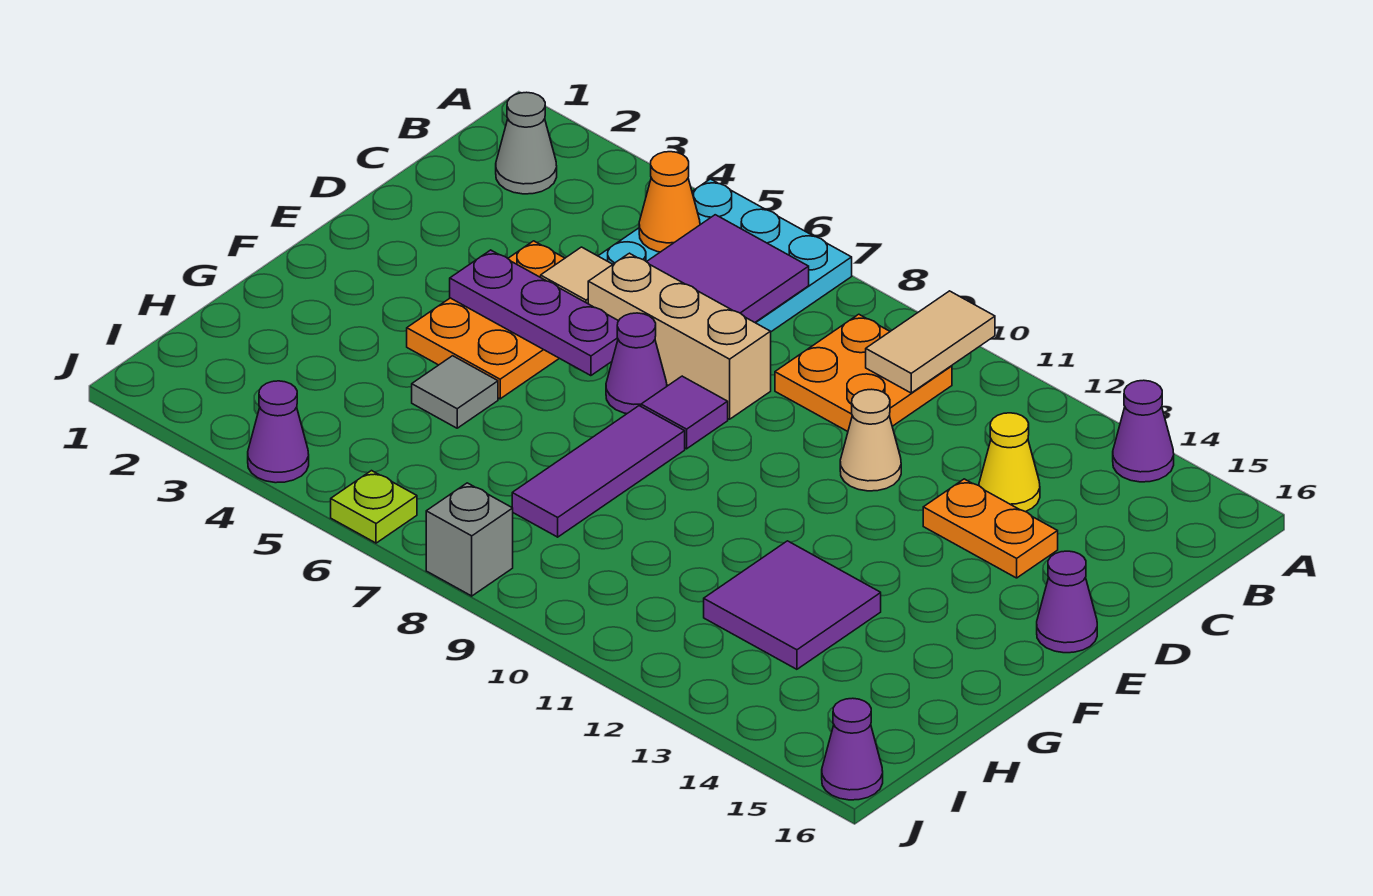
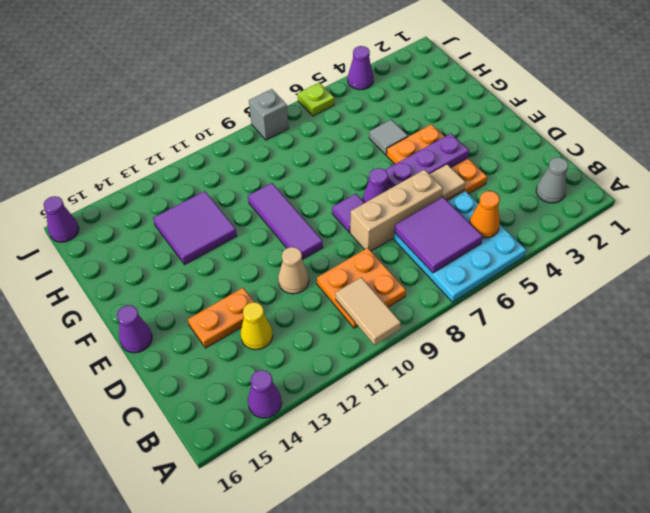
purple tile F8:H8 level 1 -> purple tile E10:G10 level 1

